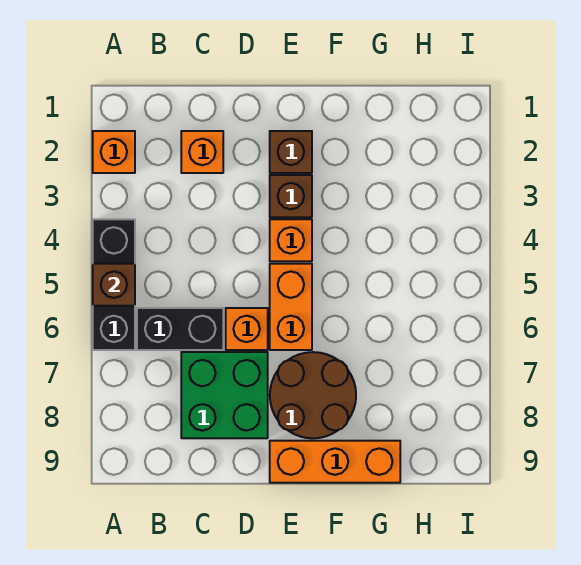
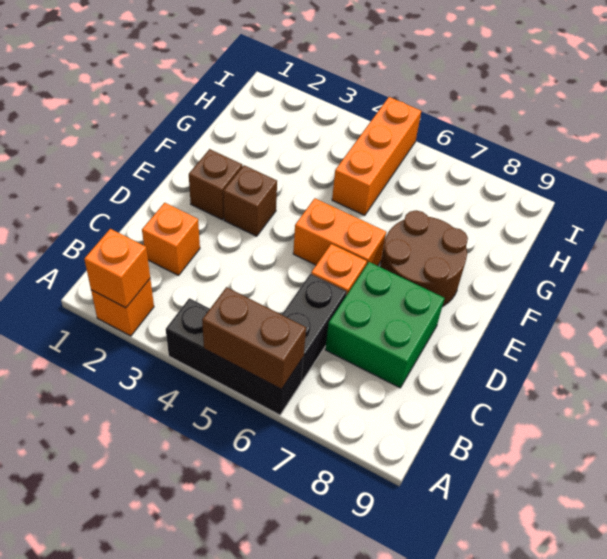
brown brick A5 level 2 -> brown brick A5:A6 level 2
orange brick E4 level 1 -> orange brick A2 level 2
orange brick E9:G9 level 1 -> orange brick G5:I5 level 1

